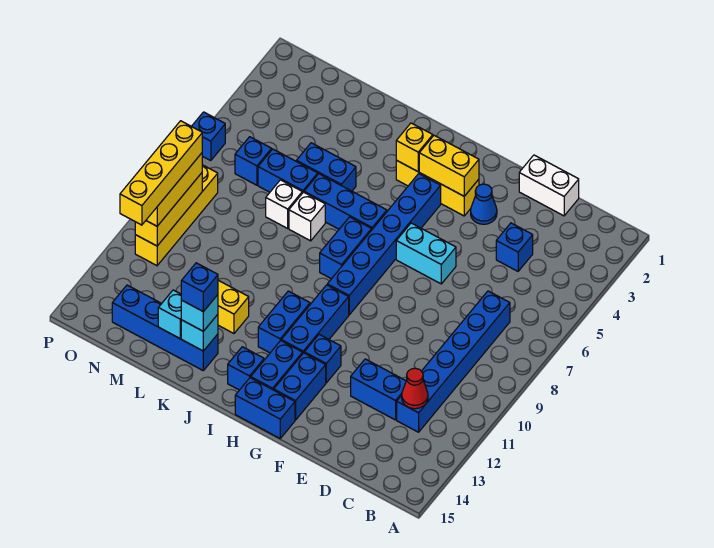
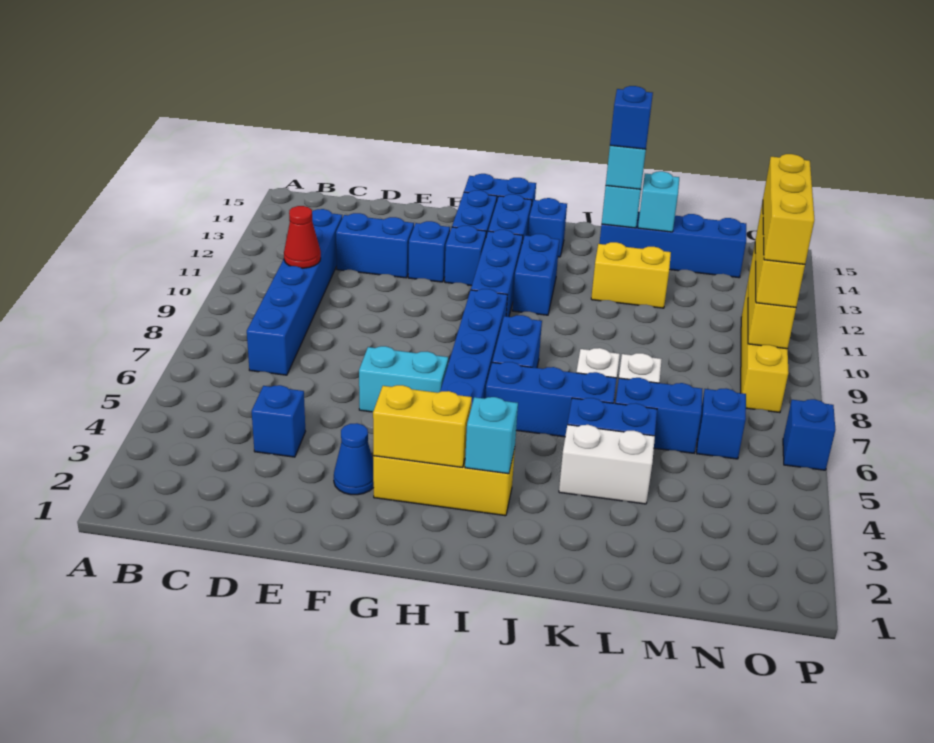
red cone C12 level 2 -> red cone C10 level 2
white brick D1:E1 level 1 -> white brick K4:L4 level 1
none -> blue brick F12 level 1
yellow brick I3 level 2 -> cyan brick I3 level 2
yellow brick O9:O12 level 4 -> yellow brick O9:O11 level 4

